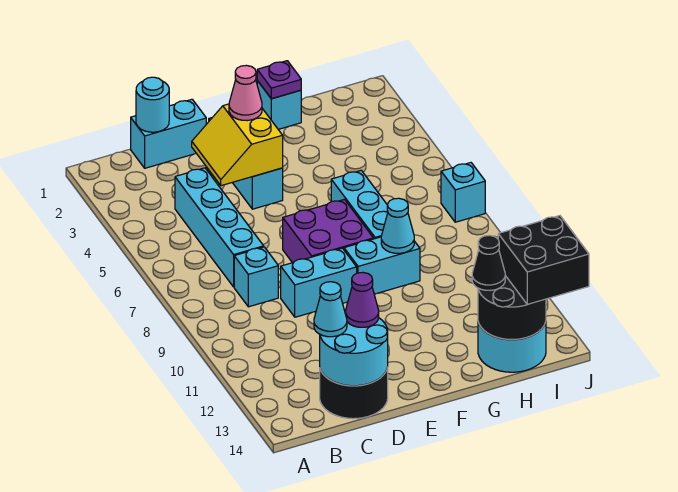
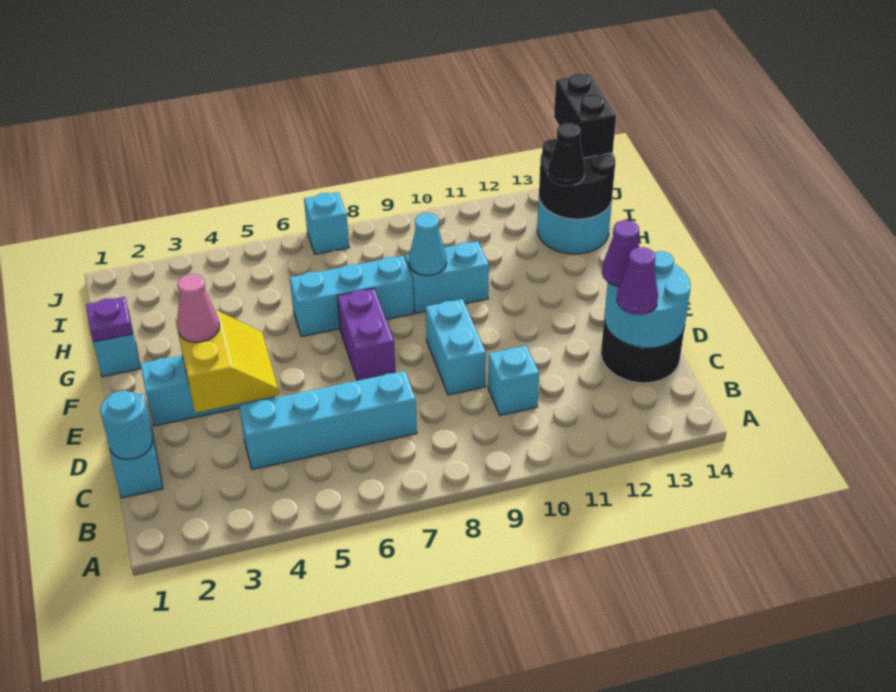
cyan brick C8 level 1 -> cyan brick C10 level 1
cyan cone C13 level 3 -> purple cone C13 level 3
yellow slope D3:E4 level 2 top E -> yellow slope D3:E4 level 2 top 3
purple brick E7:F8 level 1 -> purple brick E7:F7 level 1
cyan brick F9:G9 level 1 -> cyan brick G9:G10 level 1
black brick I13:J14 level 3 -> black brick I14:J14 level 3

